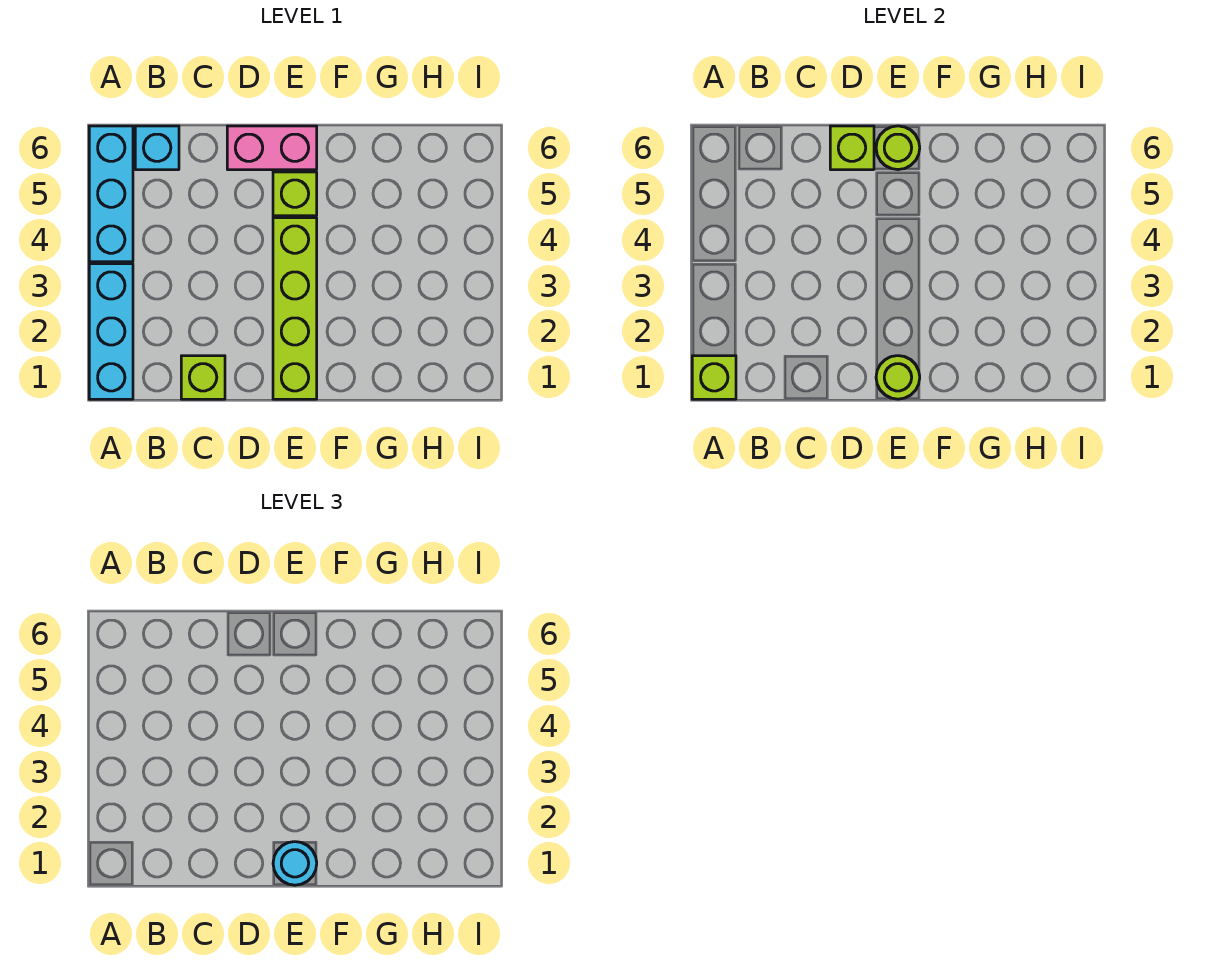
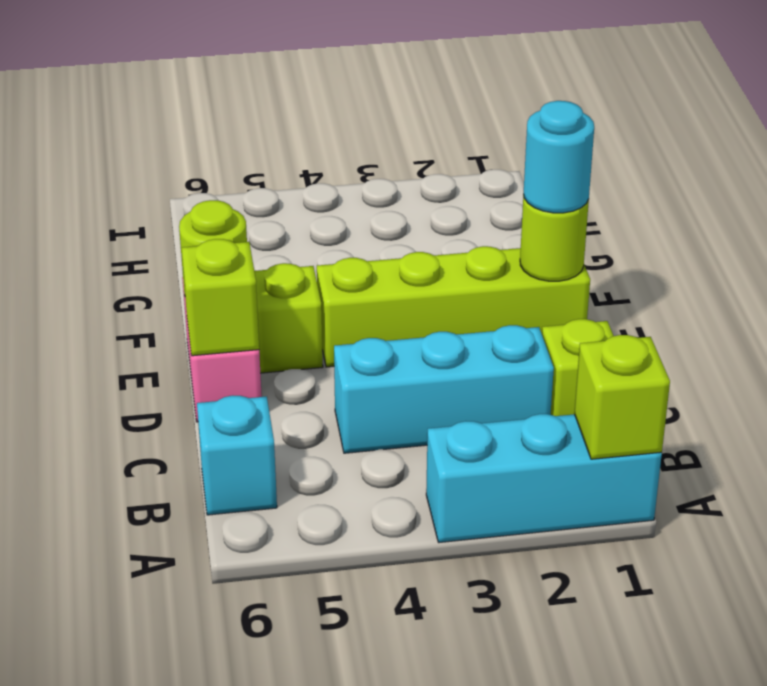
cyan brick A4:A6 level 1 -> cyan brick C2:C4 level 1

